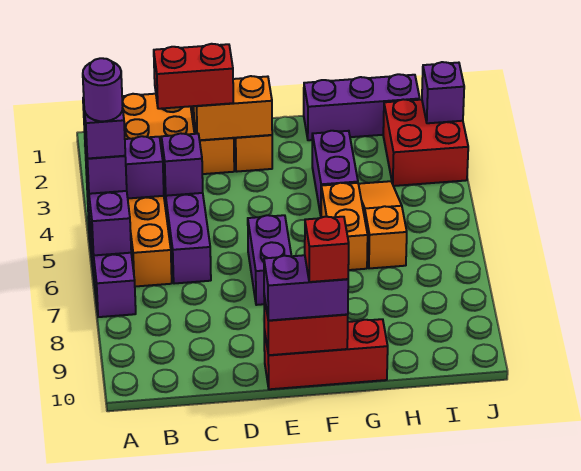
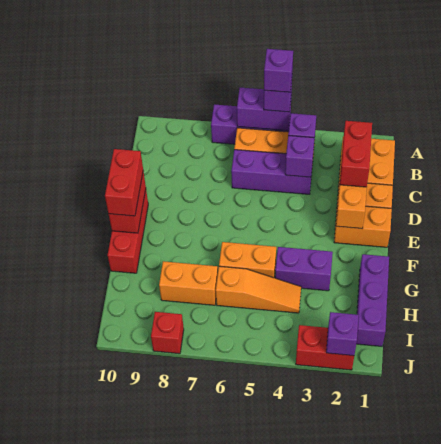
purple round brick A5 level 5 -> none
purple brick E6:E7 level 1 -> none
purple brick E10:F10 level 3 -> red brick E10:F10 level 3
red brick F10 level 4 -> red brick J8 level 1
none -> orange brick H7:H8 level 1
red brick I2:J3 level 1 -> red brick J2:J3 level 1

